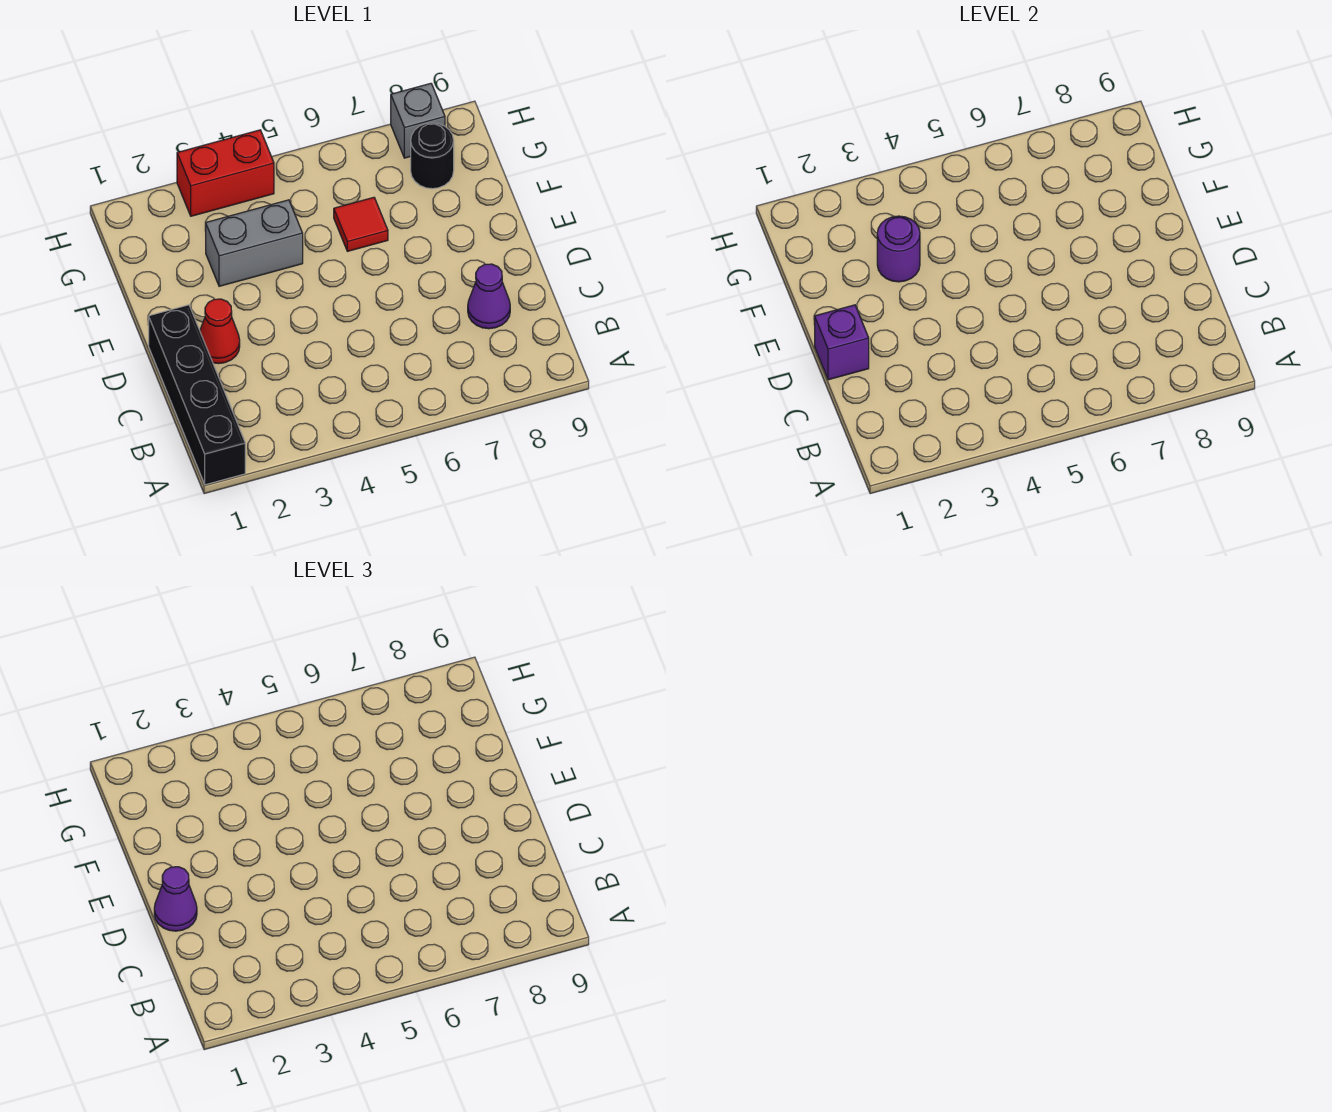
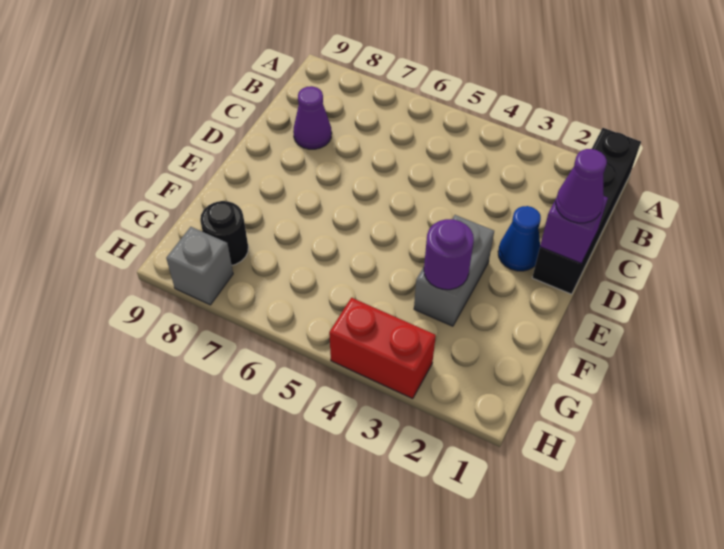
red cone D2 level 1 -> blue cone D2 level 1
grey brick F3:F4 level 1 -> grey brick E3:F3 level 1
red tile F6 level 1 -> none

